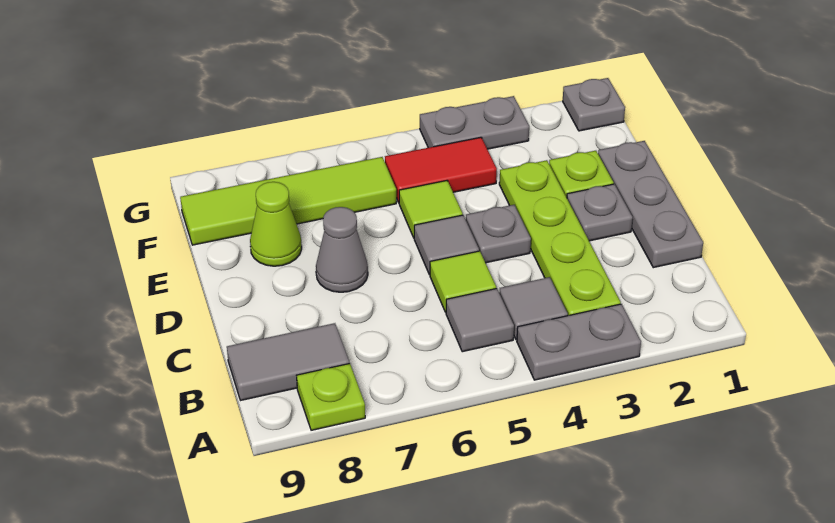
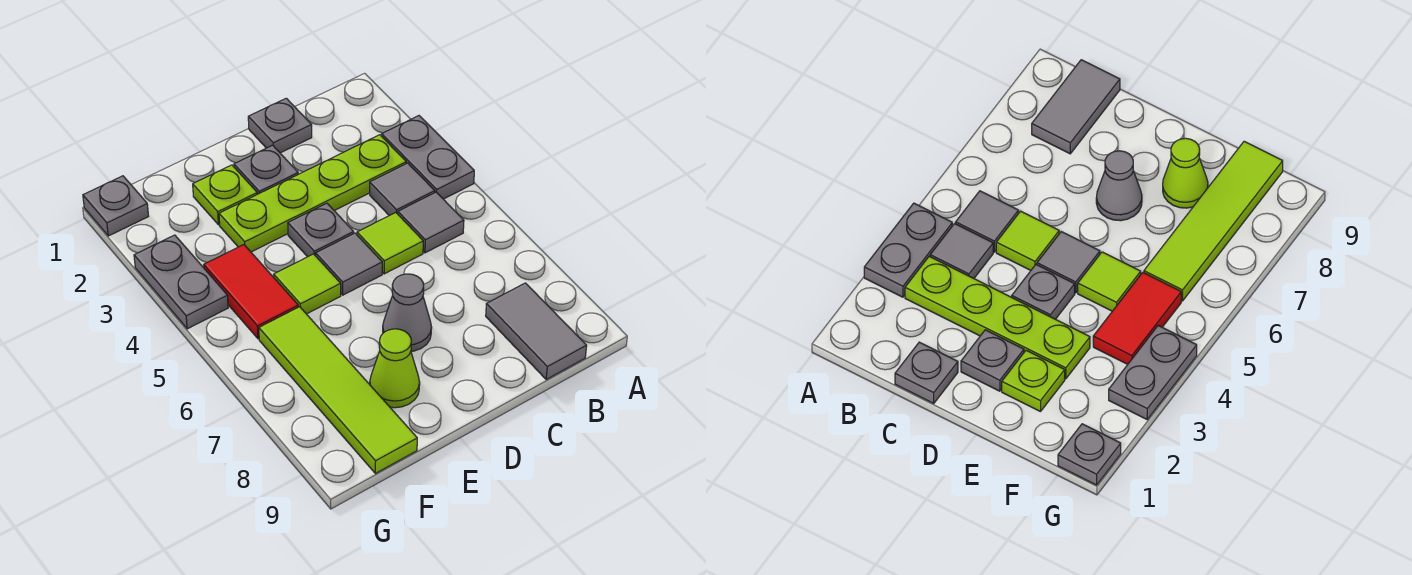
lime plate A8 level 1 -> none
grey plate C1:E1 level 1 -> grey plate C1 level 1

